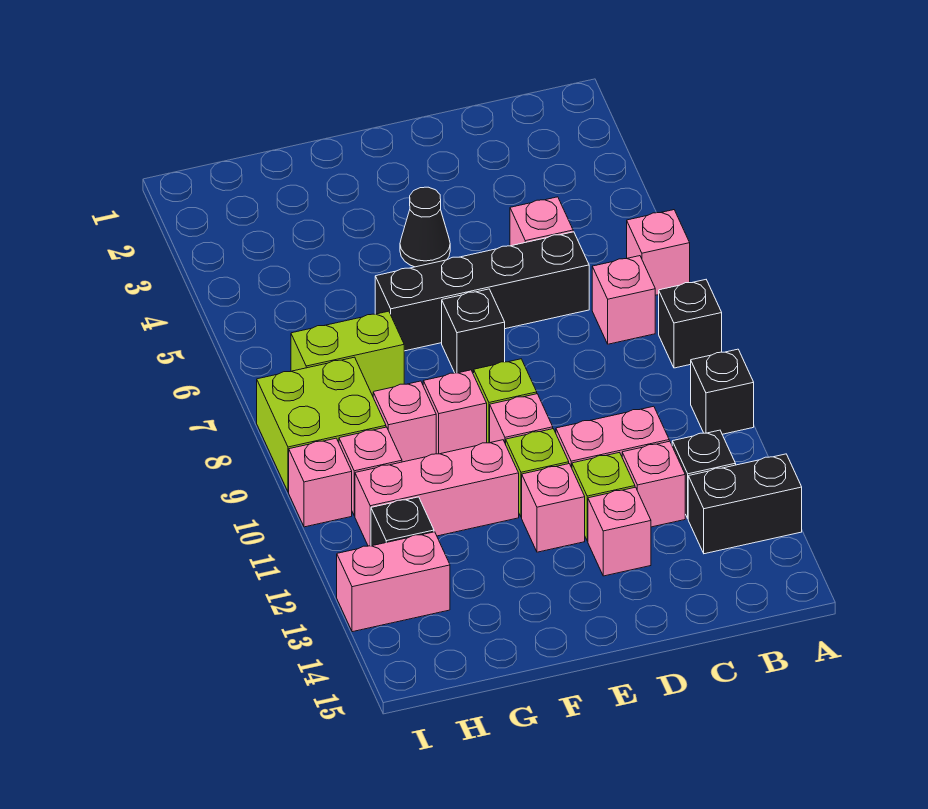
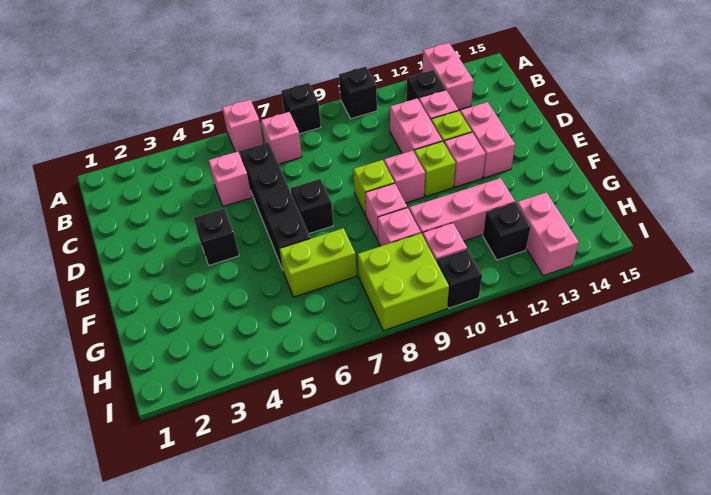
black brick A13:B13 level 1 -> pink brick A13:B13 level 1
pink brick D13 level 1 -> pink brick D13:E13 level 1
black cone E4 level 1 -> black brick E4 level 1
pink brick F11:H11 level 1 -> pink brick G10:G12 level 1
lime brick G7:H7 level 1 -> lime brick G6:G7 level 1
pink brick I10 level 1 -> black brick I10 level 1

